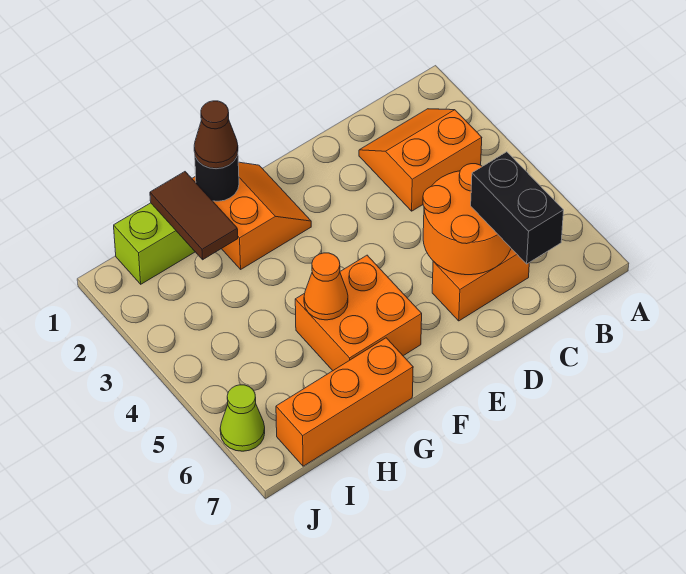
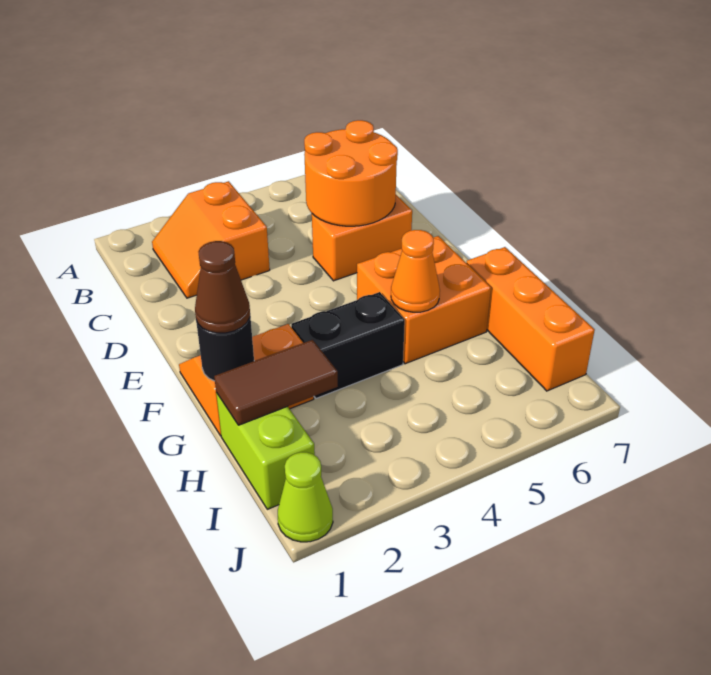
orange brick C6:D6 level 1 -> orange brick D5:D6 level 1
black brick C6:C7 level 3 -> black brick G3:G4 level 1
lime cone J6 level 1 -> lime cone J1 level 1

